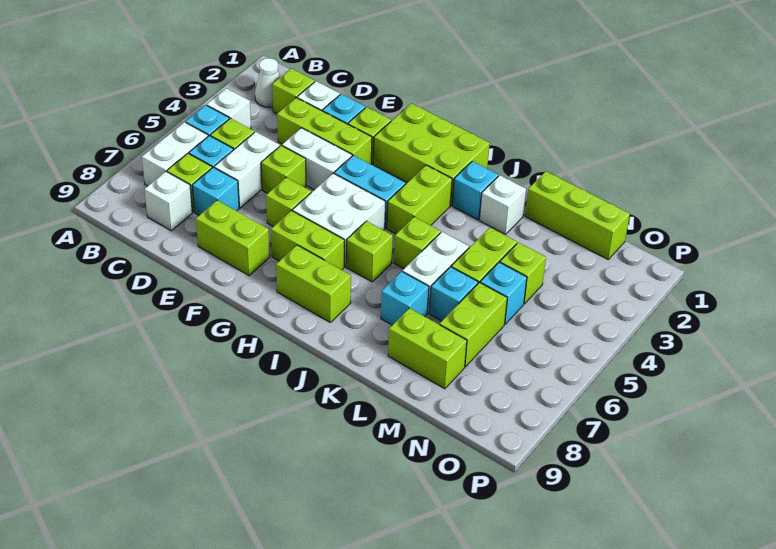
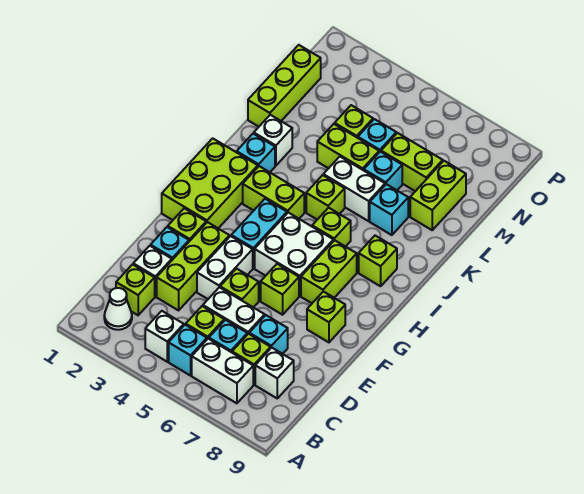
lime brick E8:F8 level 1 -> lime brick F8 level 1
lime brick H8:I8 level 1 -> lime brick I8 level 1

